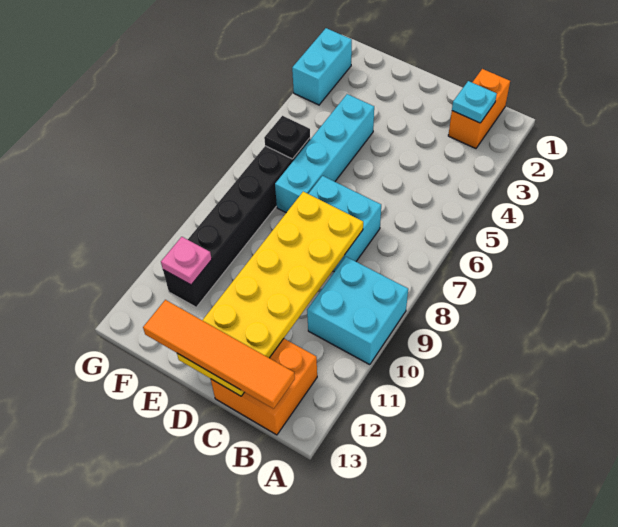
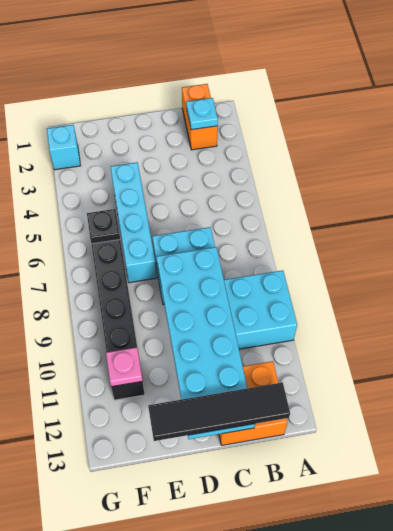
orange tile B13:E13 level 3 -> black tile B13:E13 level 3
yellow plate C8:D13 level 2 -> cyan plate C8:D13 level 2
cyan brick G2:G3 level 1 -> cyan brick G2 level 1

